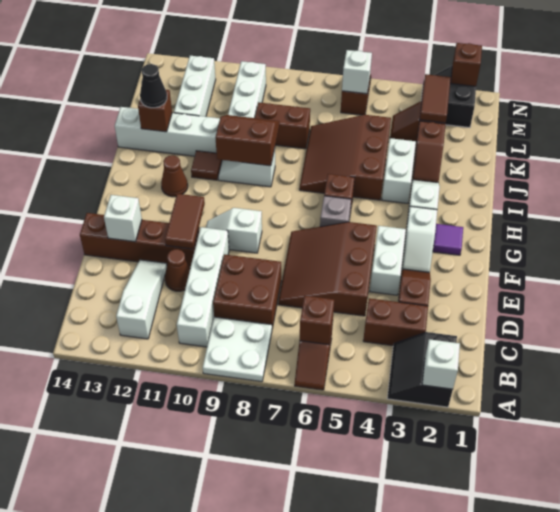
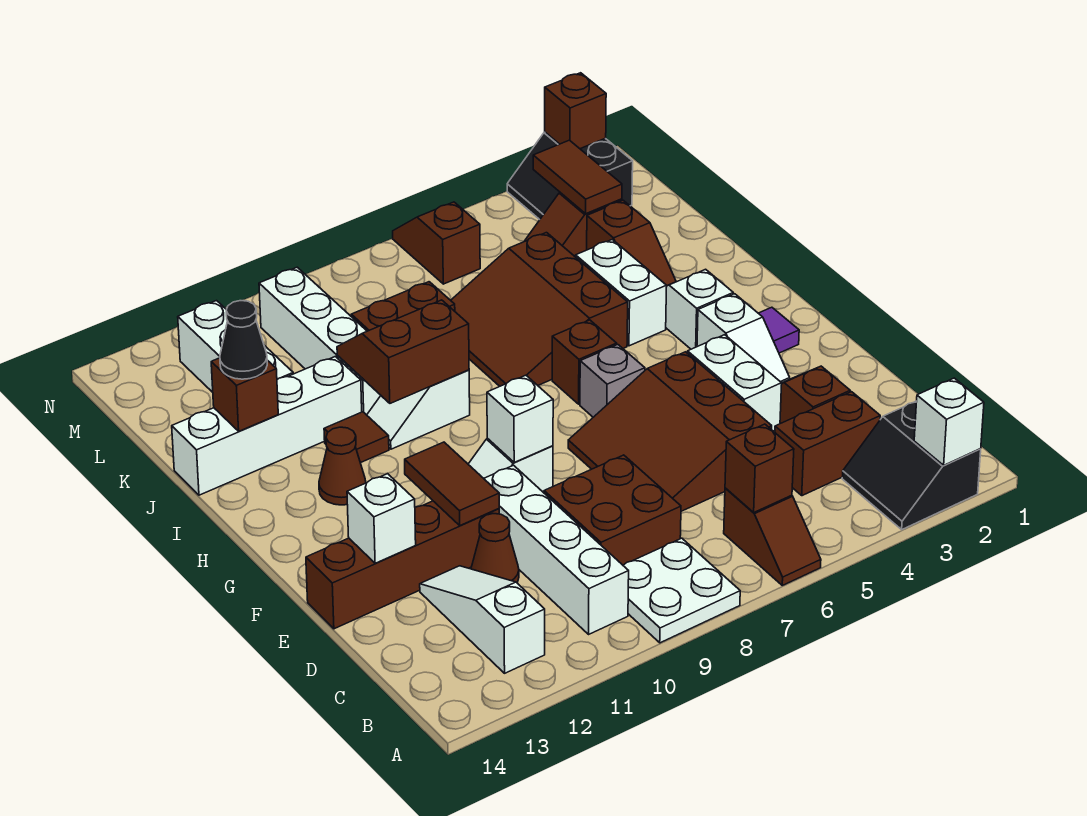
white brick M6 level 2 -> white brick F9 level 2

